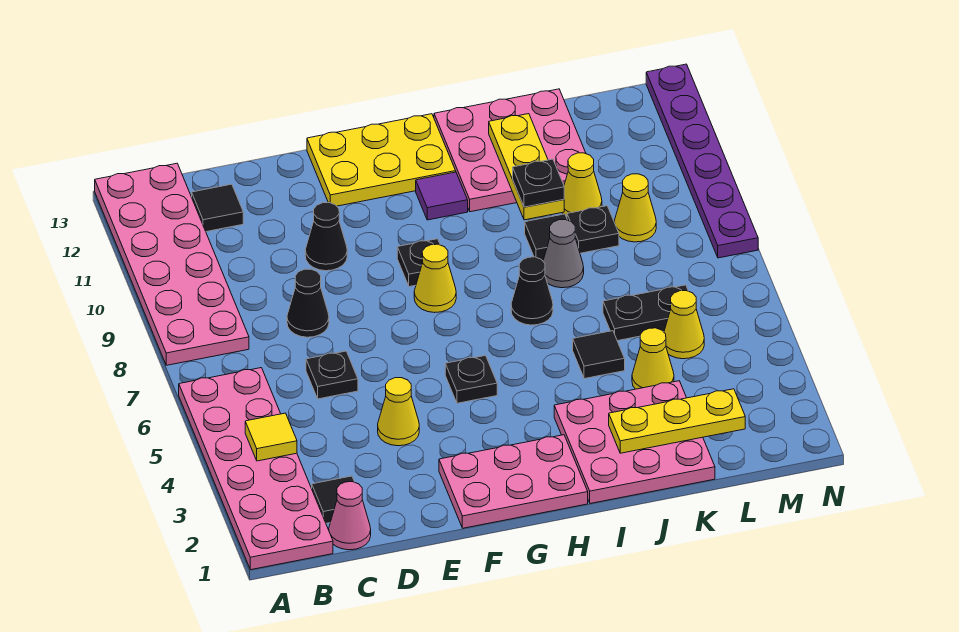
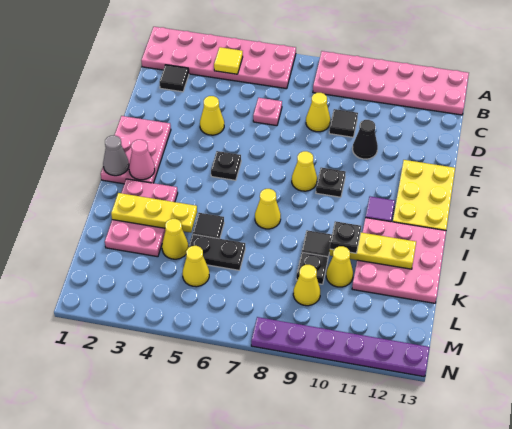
pink cone C1 level 1 -> pink cone H2 level 2
black tile C12 level 1 -> black tile D9 level 1
black plate D6 level 1 -> pink plate D6 level 1
black cone D8 level 1 -> yellow cone D8 level 1
pink plate I1:K3 level 1 -> pink plate I2:K3 level 1
black cone I7 level 1 -> yellow cone I7 level 1
yellow plate J2:L2 level 2 -> yellow plate J2:J4 level 2
grey cone J8 level 1 -> grey cone H1 level 2
black plate K6:L6 level 1 -> black plate K5:K6 level 1

